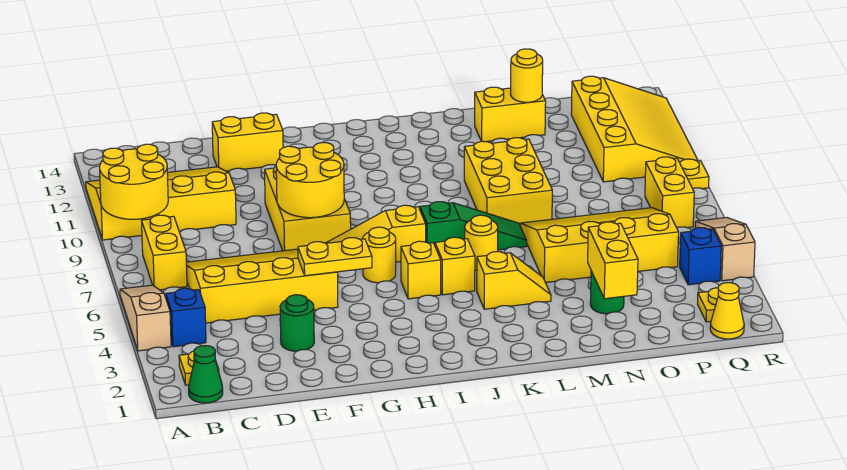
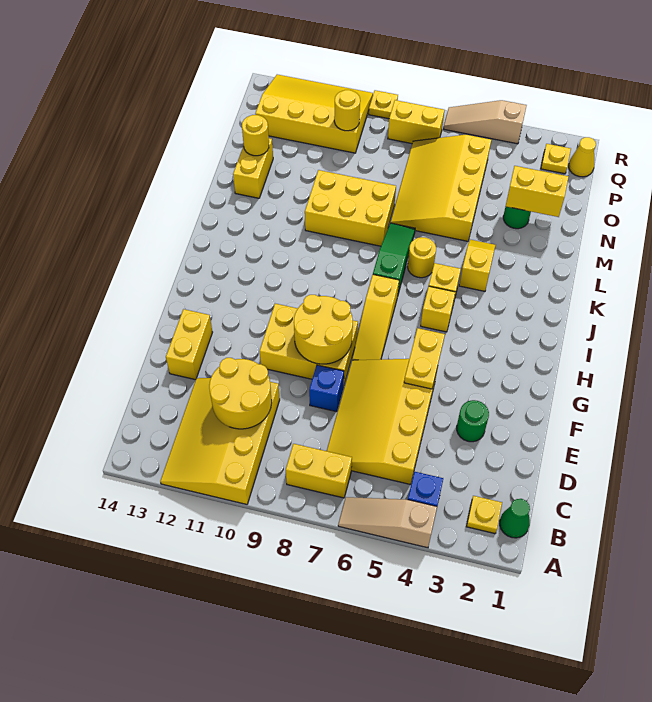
yellow round brick A9:B10 level 2 -> yellow round brick C10:D11 level 2
yellow round brick H6 level 1 -> yellow round brick P10 level 2
blue brick Q4 level 1 -> blue brick E8 level 1

